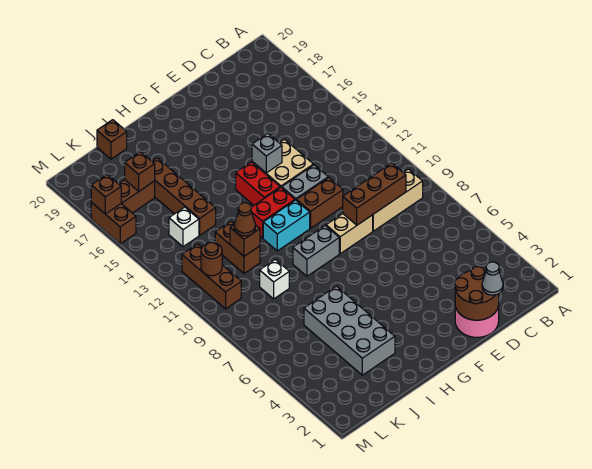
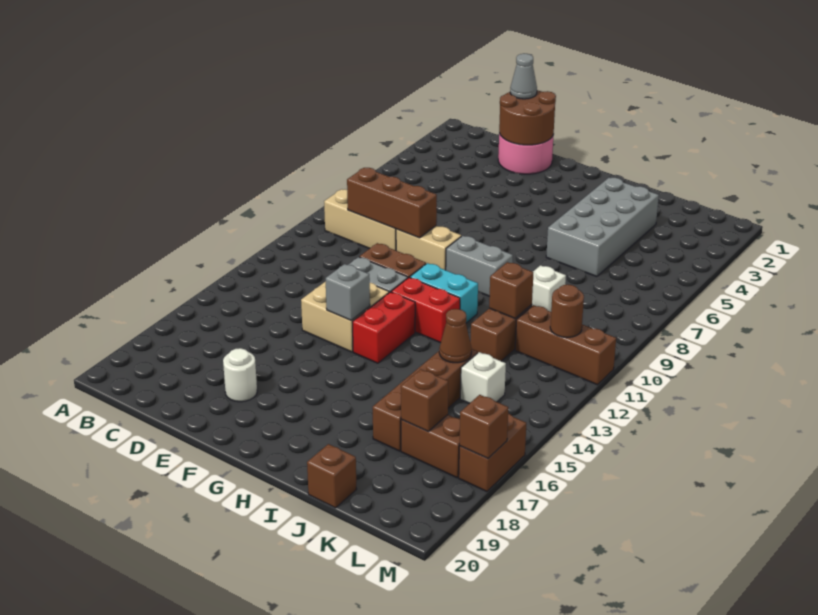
none -> white round brick E18 level 1
brown cone J11 level 3 -> brown cone J14 level 2
brown brick L10:L12 level 1 -> brown brick K11:M11 level 1

